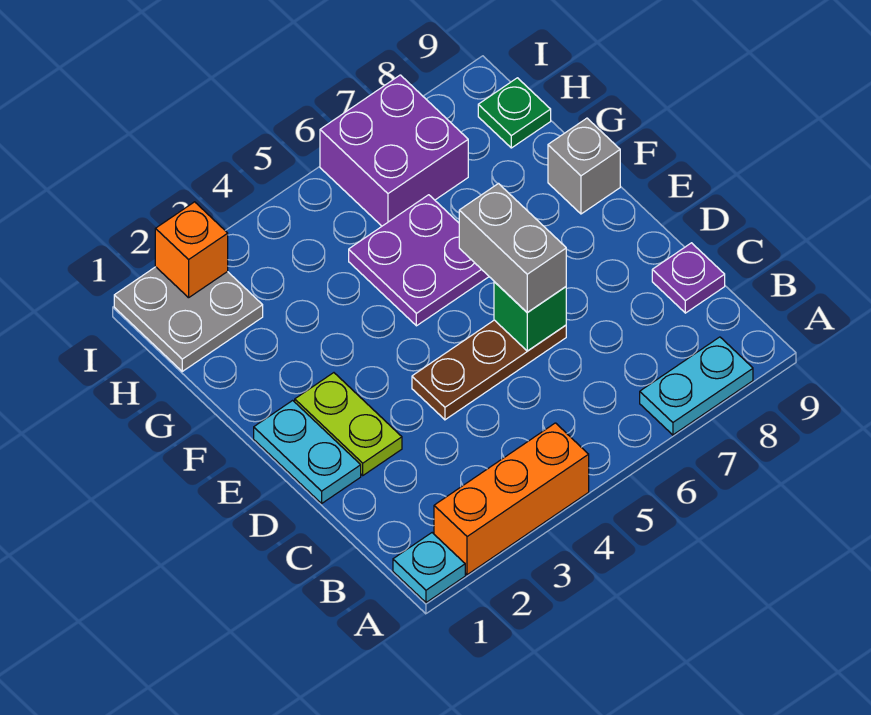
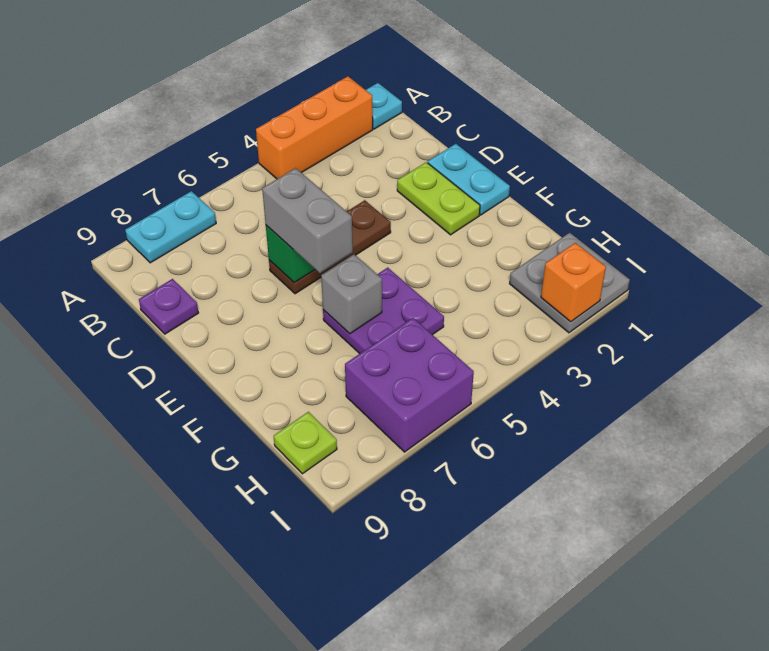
grey brick F9 level 1 -> grey brick F6 level 2
green plate H9 level 1 -> lime plate H9 level 1

